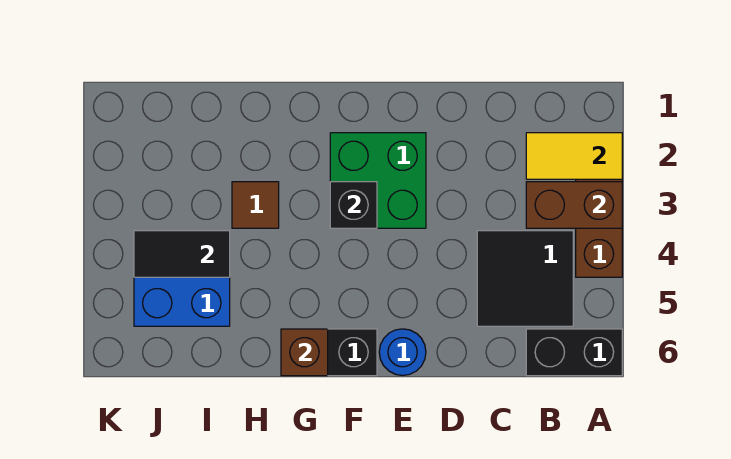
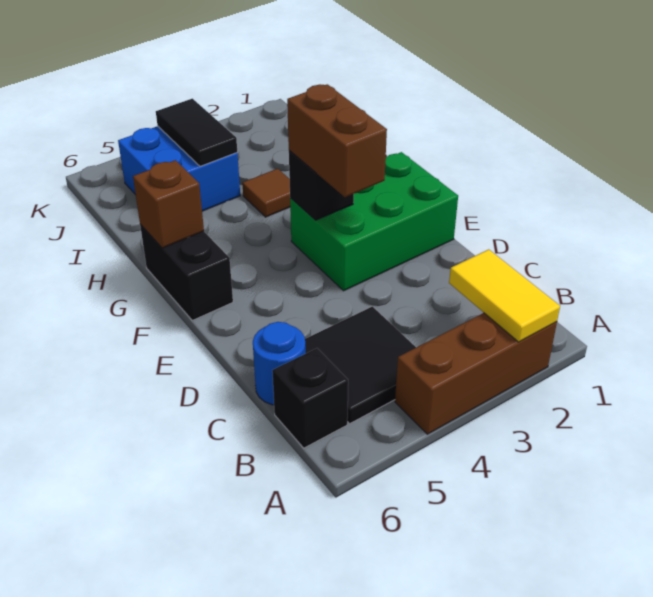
brown brick A3:B3 level 2 -> brown brick E3:F3 level 3
black brick A6:B6 level 1 -> black brick B6 level 1
green brick E2:F3 level 1 -> green brick E1:F3 level 1
blue round brick E6 level 1 -> blue round brick C6 level 1

